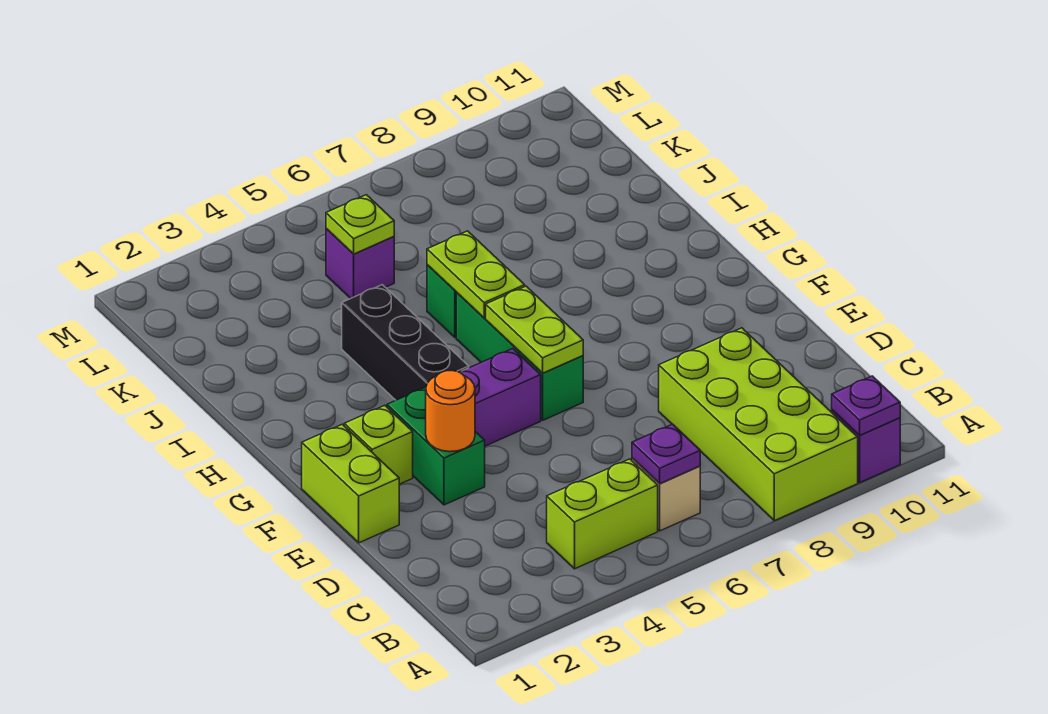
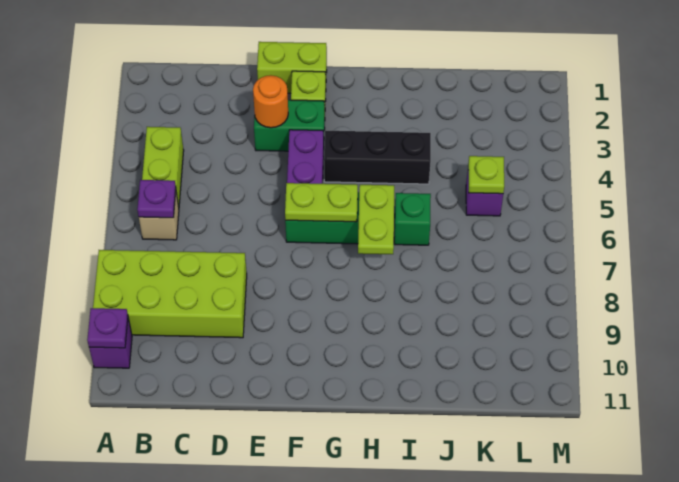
lime plate H6:I6 level 2 -> lime plate H6:H7 level 2

